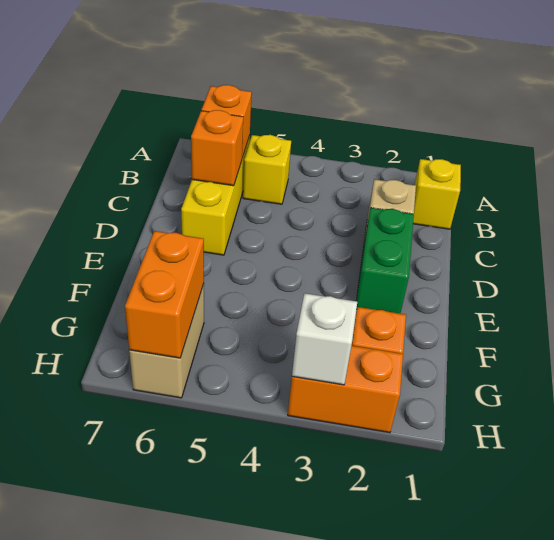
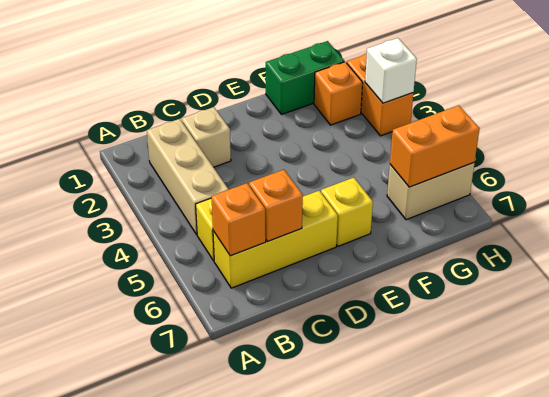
yellow brick B1 level 1 -> yellow brick E6 level 1
none -> tan brick B2:B4 level 1
green brick D2:E2 level 1 -> green brick F1:G1 level 1

